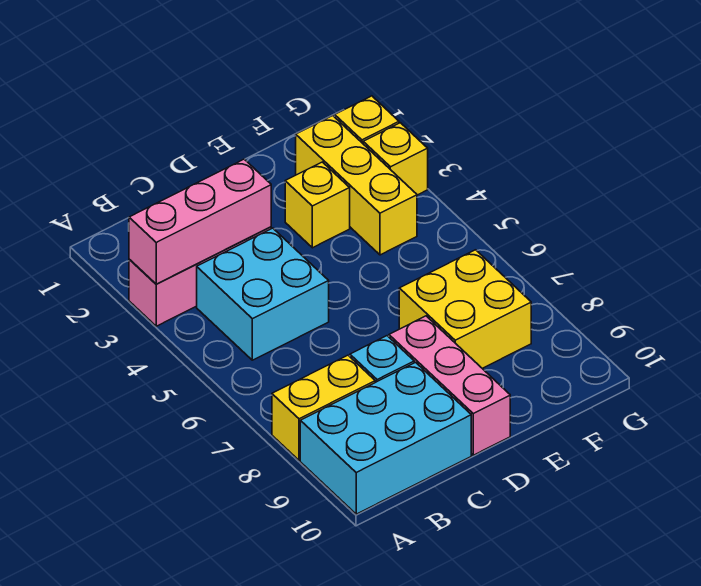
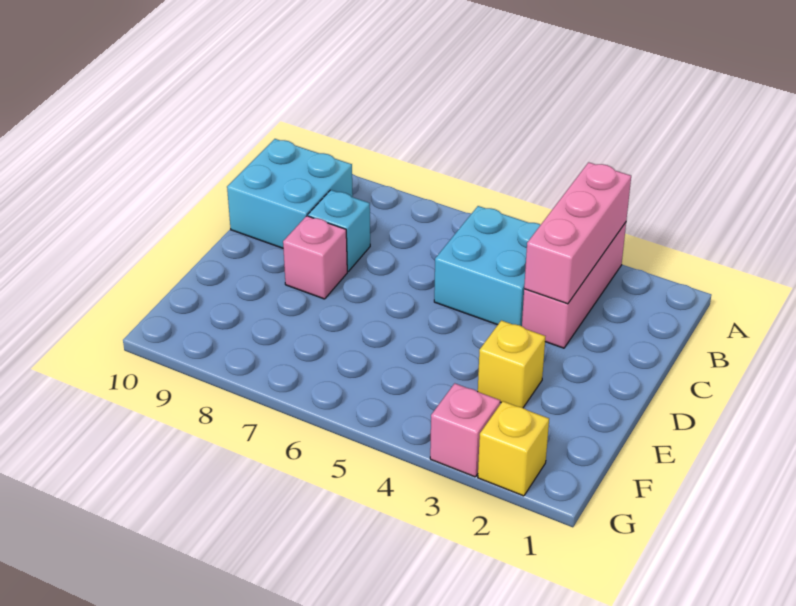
yellow brick A8:B8 level 1 -> none
cyan brick A9:C10 level 1 -> cyan brick B9:C10 level 1
pink brick D8:D10 level 1 -> pink brick D8 level 1
yellow brick E7:F8 level 1 -> none
yellow brick F2:F4 level 1 -> none
yellow brick G3 level 1 -> pink brick G3 level 1

